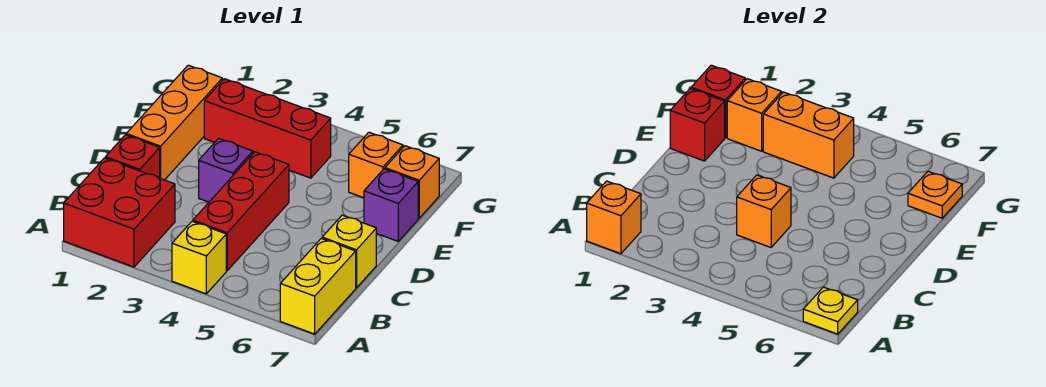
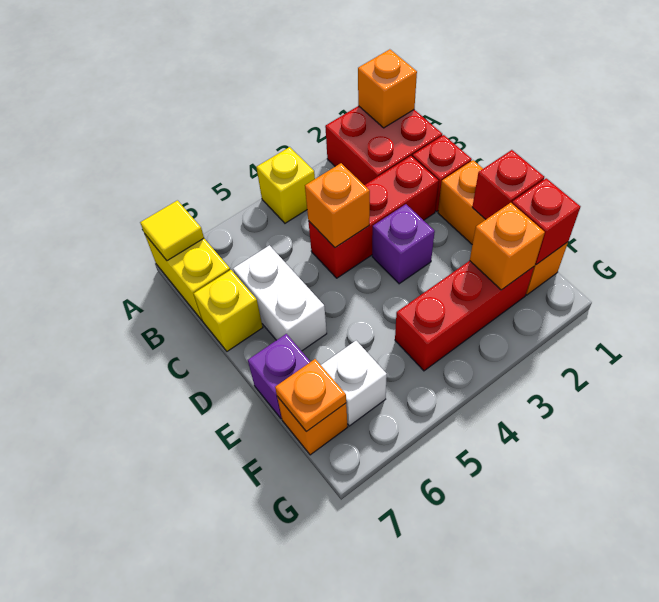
yellow plate A7 level 2 -> yellow tile A7 level 2
red brick B4:D4 level 1 -> red brick C2:C4 level 1
none -> white brick C6:D6 level 1
orange brick F3:F4 level 2 -> none
orange brick F6 level 1 -> white brick F6 level 1

